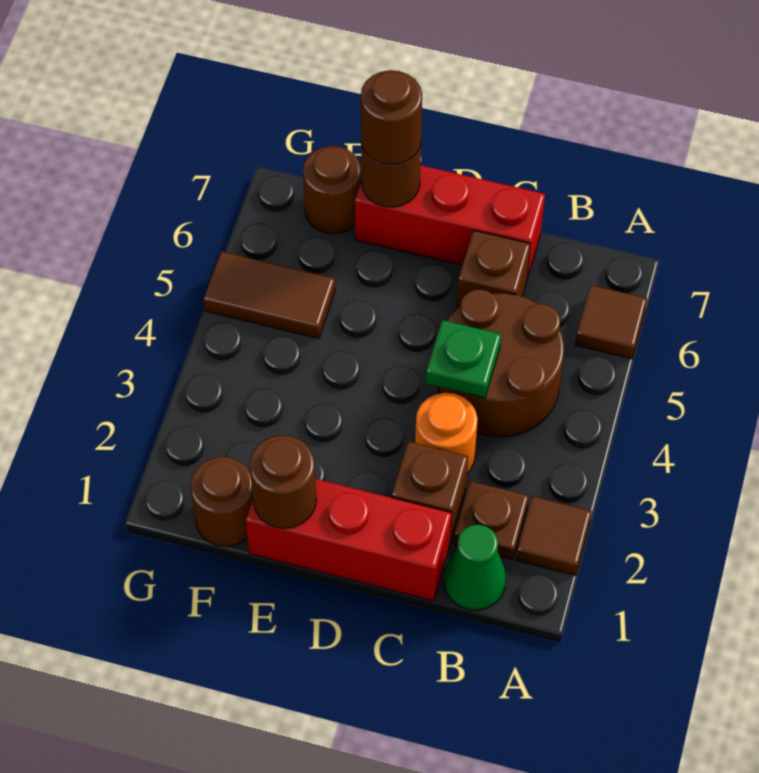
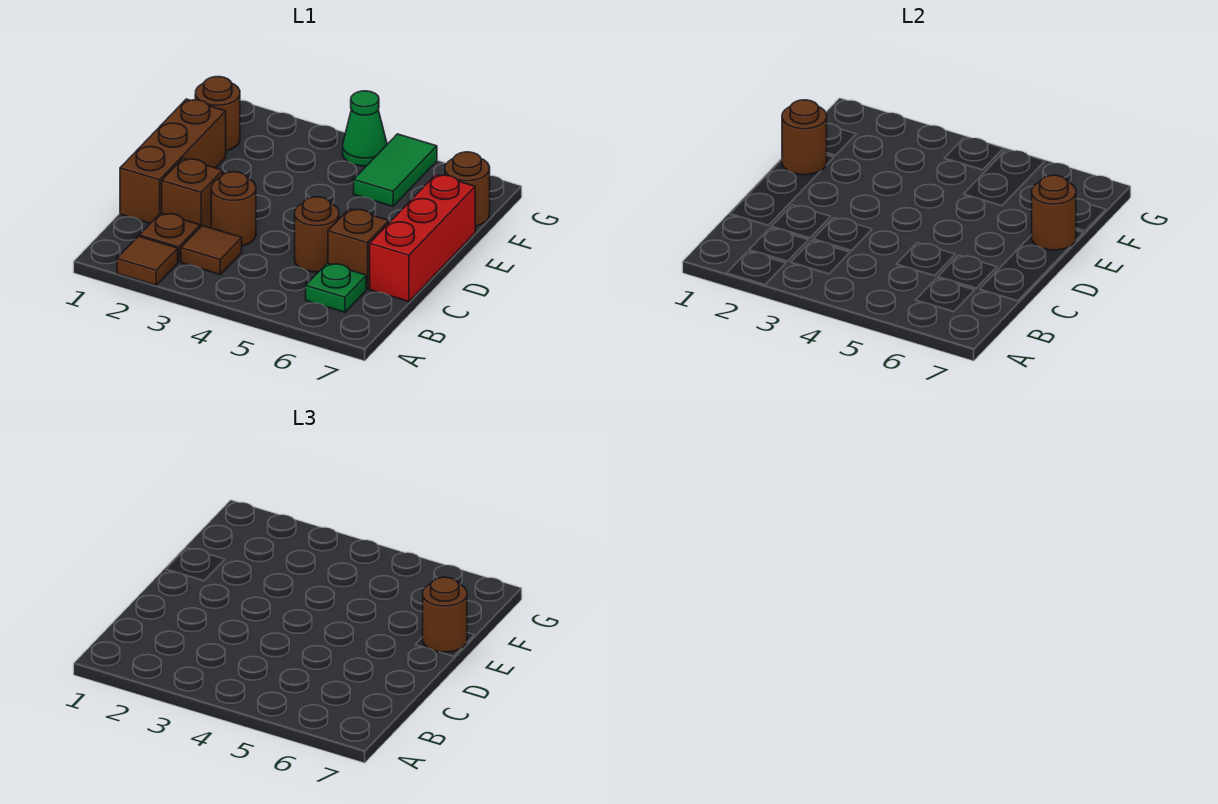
brown tile A6 level 1 -> brown tile B3 level 1
green cone B1 level 1 -> green cone G4 level 1
brown round brick B4:C5 level 1 -> brown round brick C5 level 1
red brick C1:E1 level 1 -> brown brick C1:E1 level 1
orange round brick C3 level 1 -> brown round brick C3 level 1
green plate C4 level 2 -> green plate B6 level 1
brown tile F5:G5 level 1 -> green tile F5:G5 level 1

